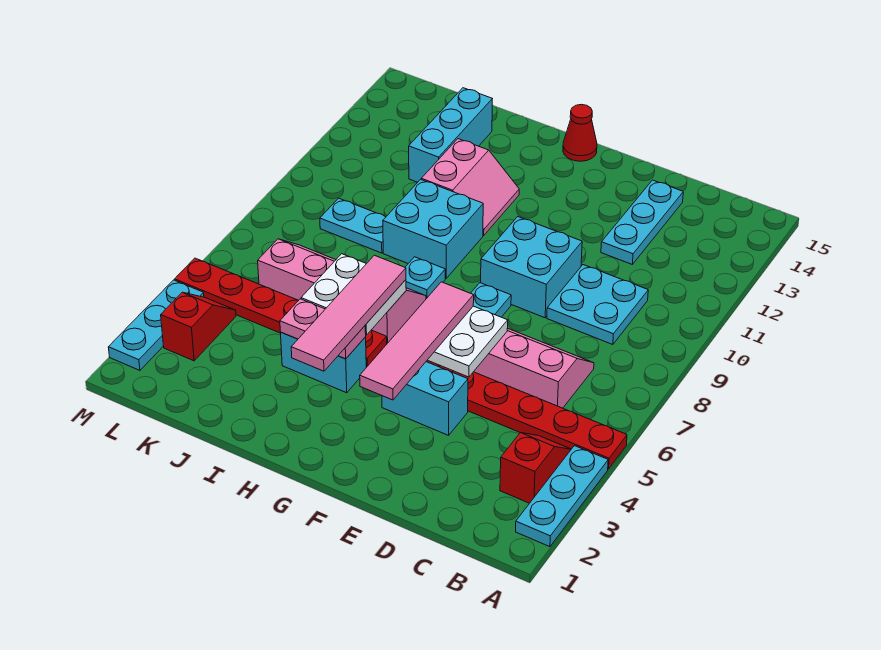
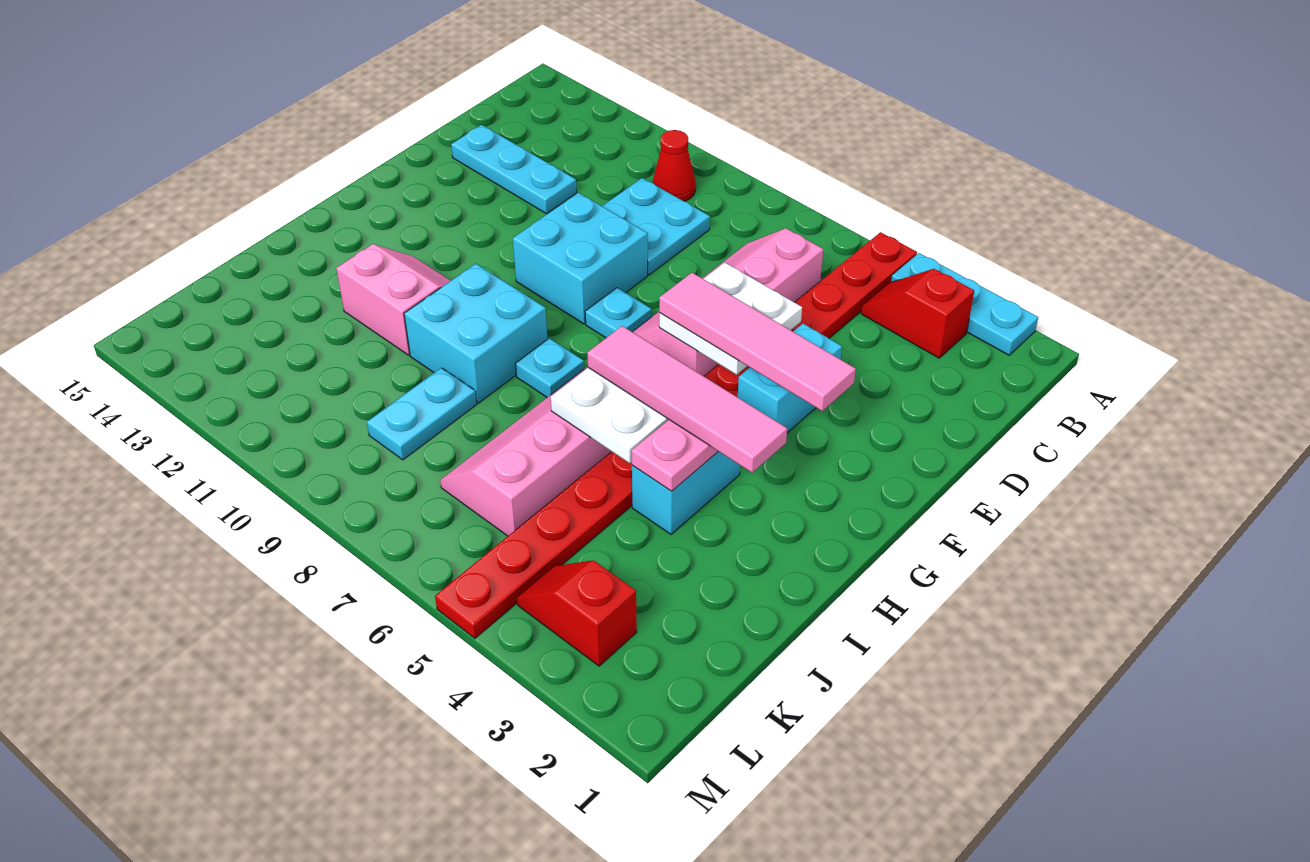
red cone G15 level 1 -> red cone B10 level 1
cyan brick J12:J14 level 1 -> none
cyan plate M2:M4 level 1 -> none

